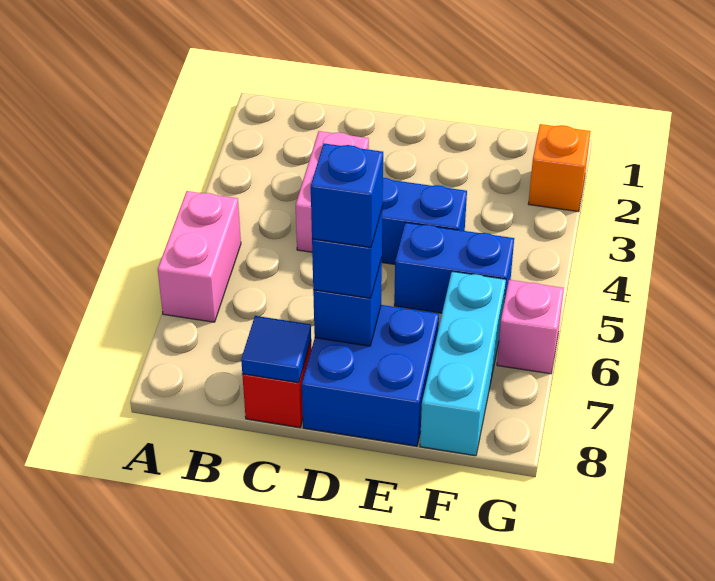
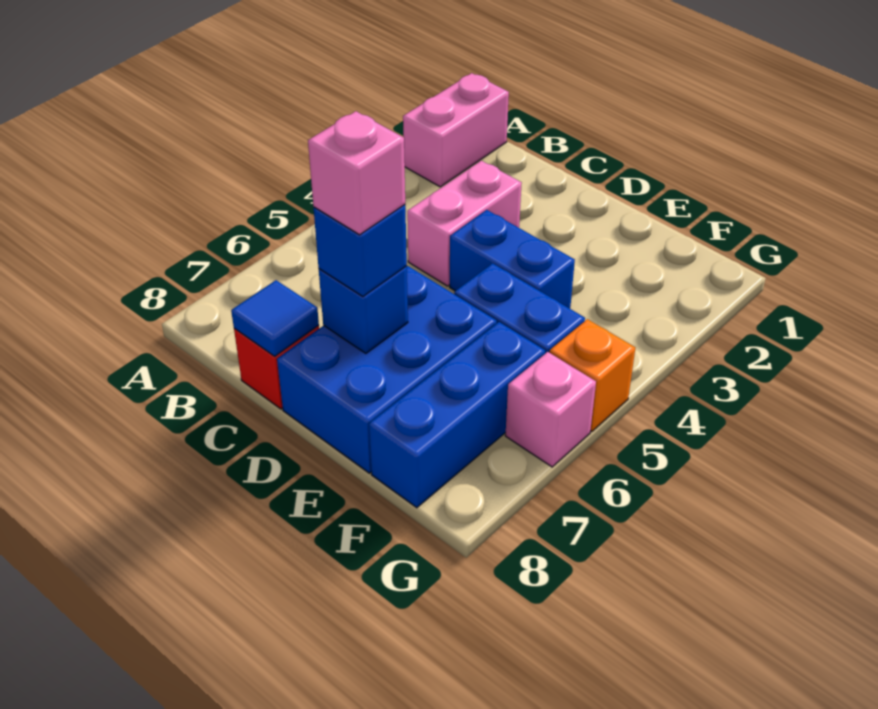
pink brick A5:A6 level 1 -> pink brick A1:A2 level 1
blue brick D7:E8 level 1 -> blue brick D6:E8 level 1
blue brick D7 level 4 -> pink brick D7 level 4
cyan brick F6:F8 level 1 -> blue brick F6:F8 level 1
orange brick G2 level 1 -> orange brick G5 level 1

